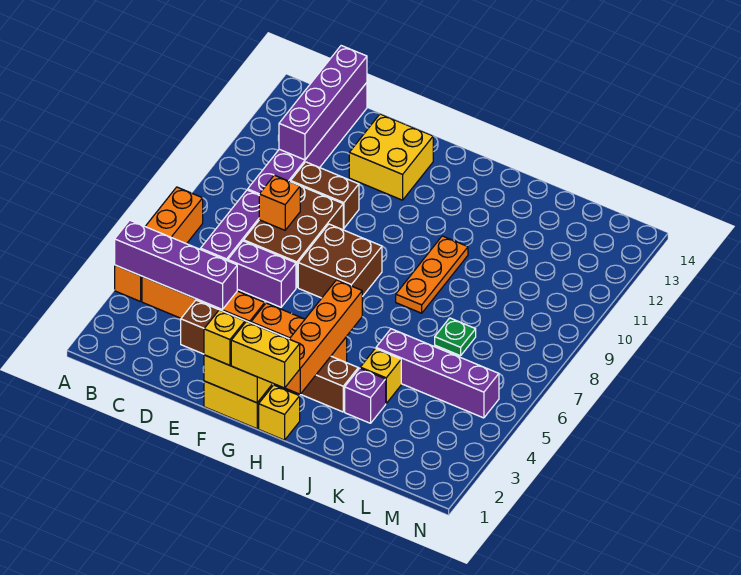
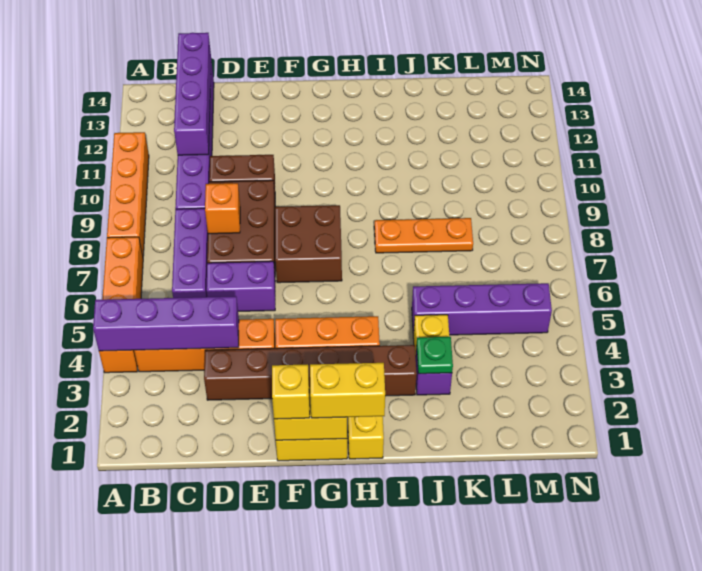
yellow brick E12:F13 level 1 -> none
orange brick H2:H5 level 2 -> orange brick A8:A11 level 1
orange plate I8:I10 level 1 -> orange plate I8:K8 level 1
green plate K7 level 1 -> green plate J3 level 2

